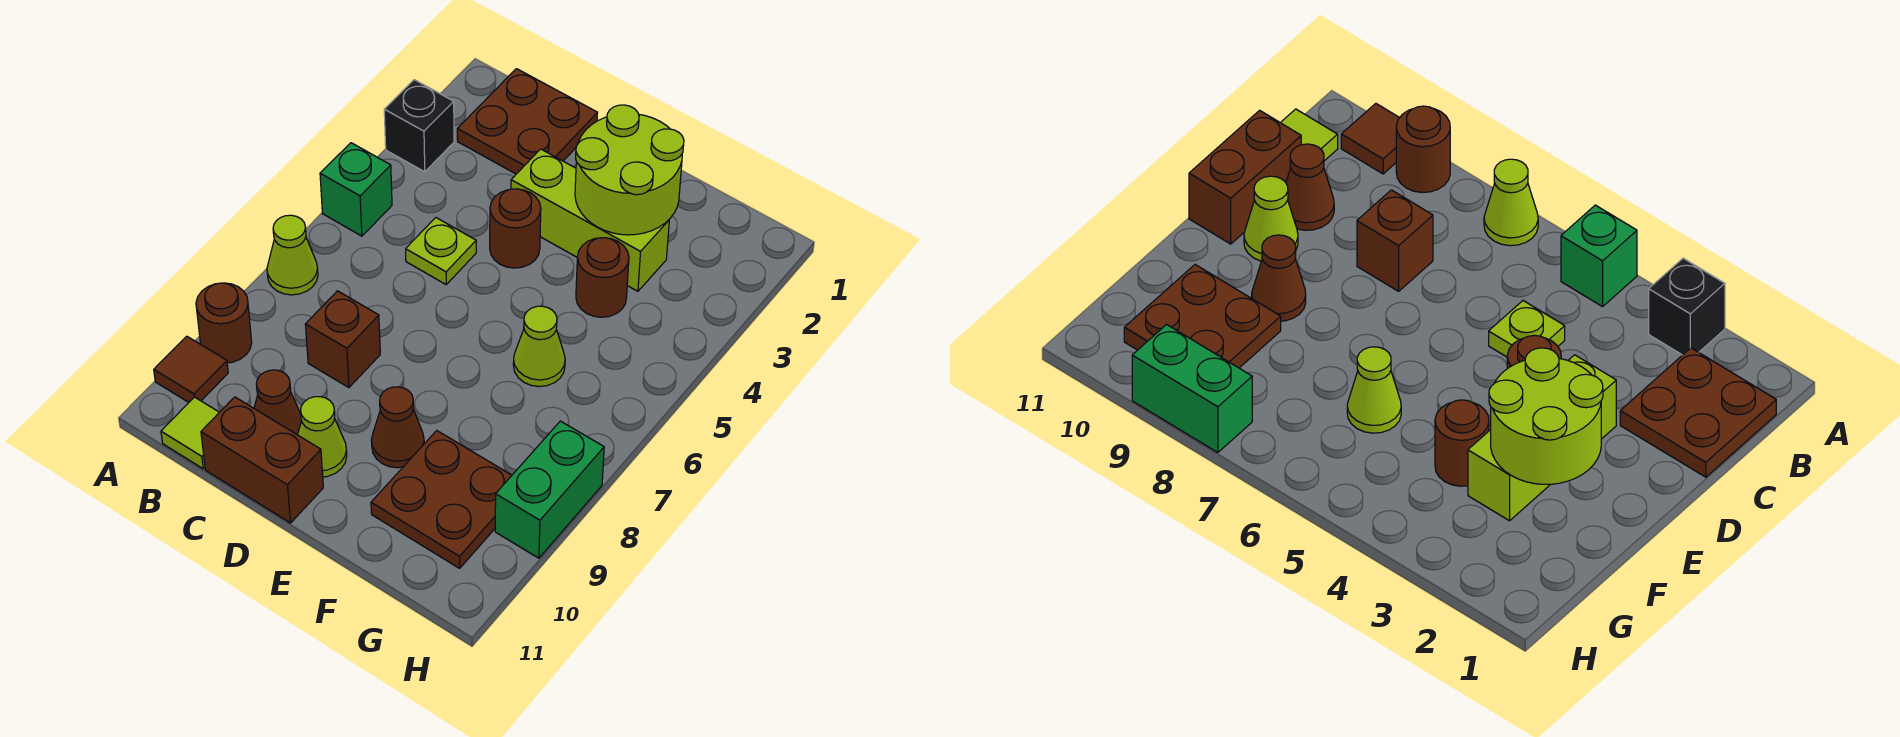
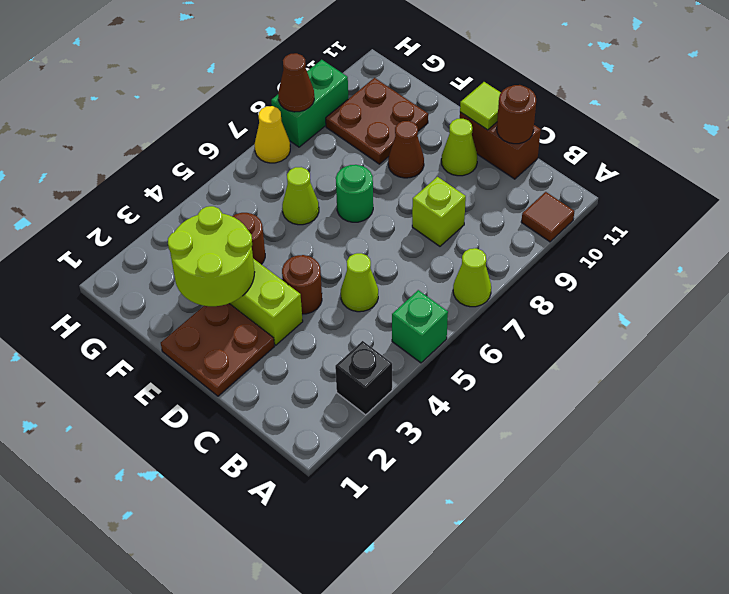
brown round brick A9 level 1 -> brown round brick C11 level 2
brown plate B1:C2 level 1 -> brown plate D1:E2 level 1
lime tile B11 level 1 -> lime tile D11 level 2
lime plate C5 level 1 -> lime cone C5 level 1
brown brick C8 level 1 -> lime brick C8 level 1
brown cone C10 level 1 -> brown cone H8 level 2
none -> green round brick E7 level 1
none -> yellow cone H7 level 1

